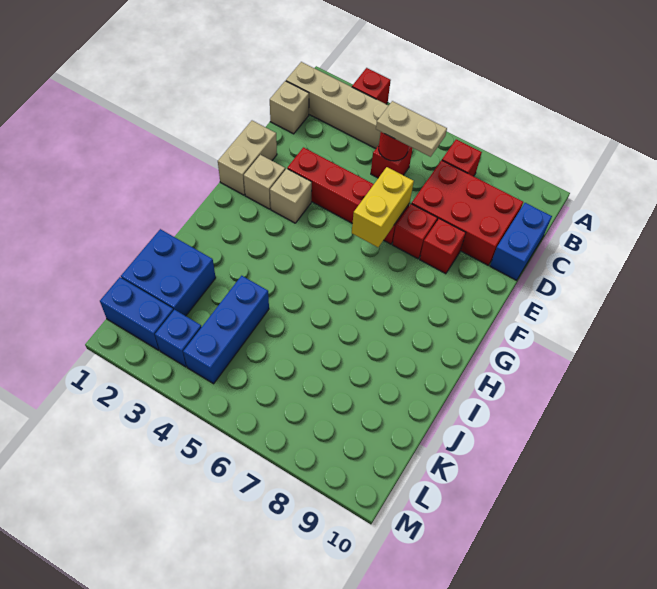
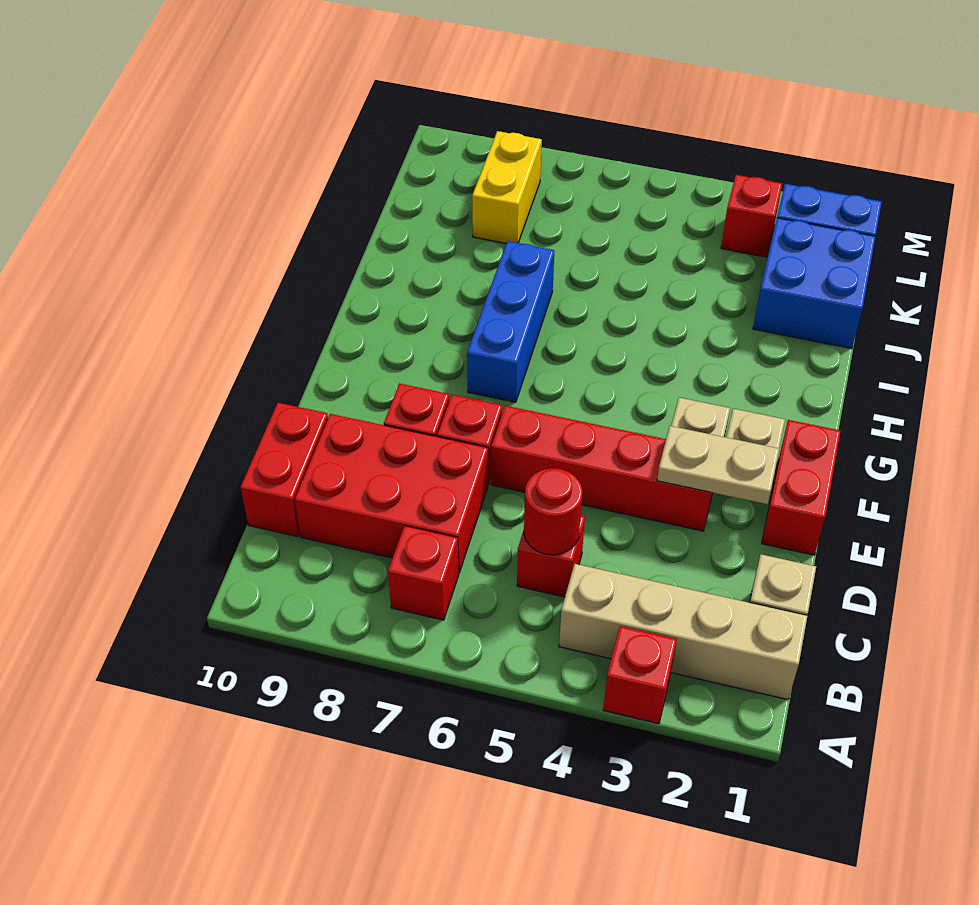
tan plate C5:C6 level 3 -> tan plate E2:E3 level 2
blue brick C10:D10 level 1 -> red brick C10:D10 level 1
tan brick E1:F1 level 1 -> red brick E1:F1 level 1
yellow brick E6:F6 level 2 -> yellow brick K8:L8 level 1
blue brick J4:L4 level 1 -> blue brick G7:I7 level 1
blue brick L3 level 1 -> red brick L3 level 1

